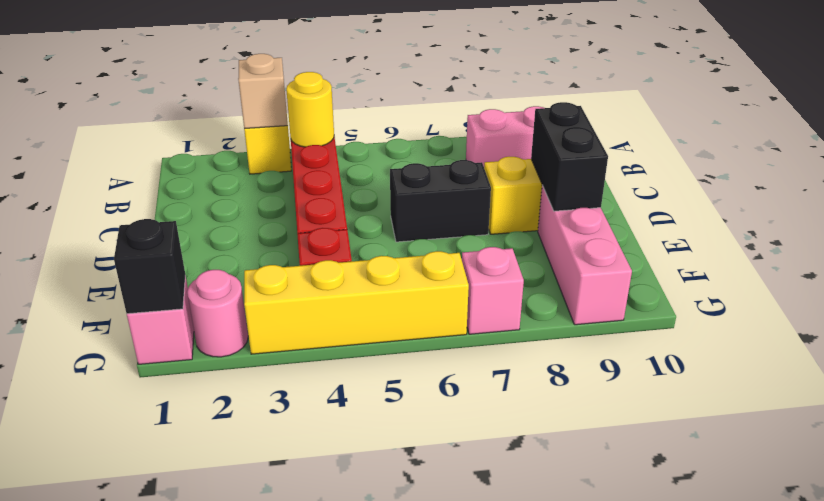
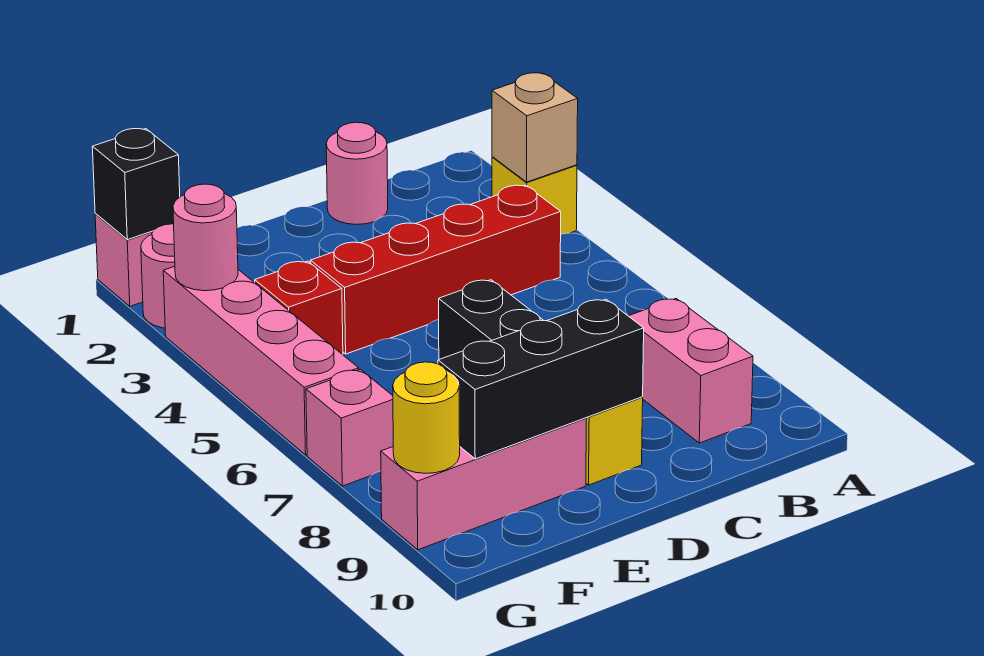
yellow round brick B4 level 2 -> yellow round brick G9 level 2
none -> pink round brick C1 level 1
black brick D9:E9 level 2 -> black brick D9:F9 level 2
yellow brick G3:G6 level 1 -> pink brick G3:G6 level 1
none -> pink round brick G3 level 2

